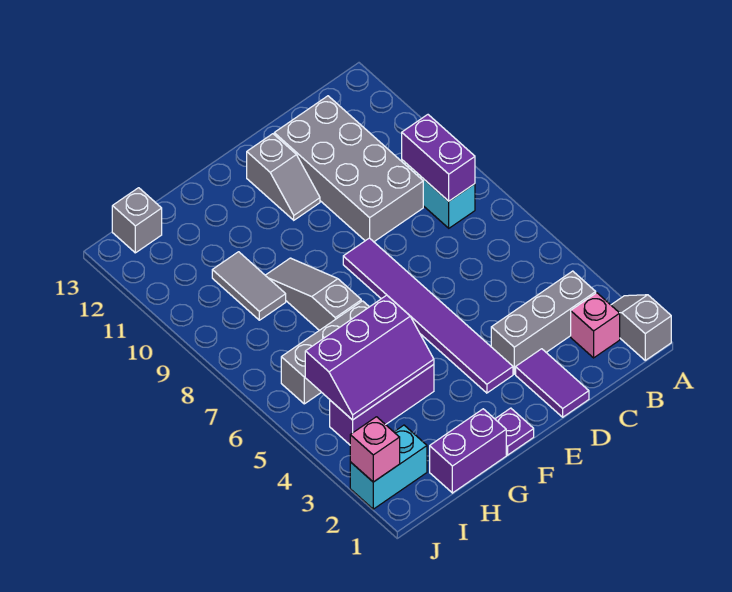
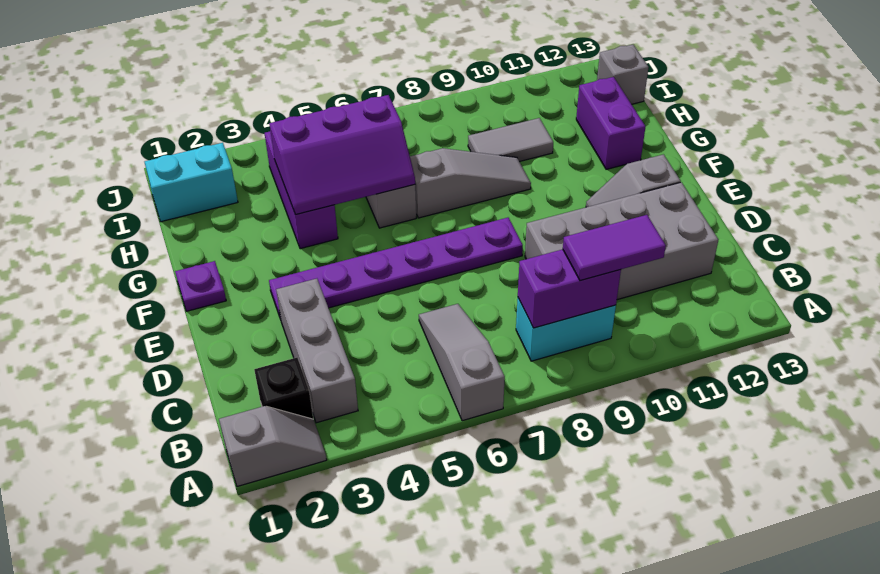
none -> grey slope A6:C6 level 1 top A
pink brick B2 level 1 -> black brick B2 level 1
purple tile D1:D2 level 1 -> purple tile B9:B10 level 3
purple tile E3:E8 level 1 -> purple plate E3:E8 level 1
purple brick G1:H1 level 1 -> purple brick G12:H12 level 1
purple slope G4:I5 level 2 top 5 -> purple slope G4:H6 level 2 top H
cyan brick I2:J2 level 1 -> cyan brick I1:I2 level 1
pink brick J2 level 2 -> none

